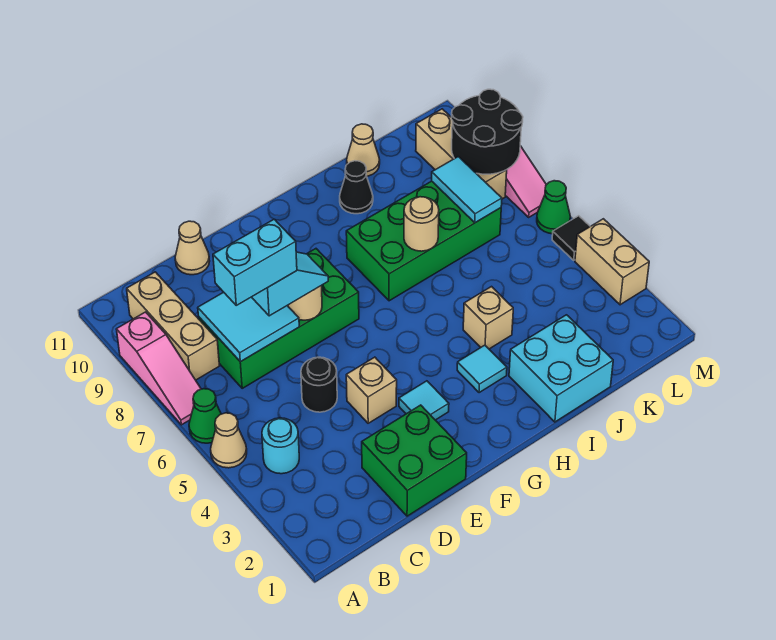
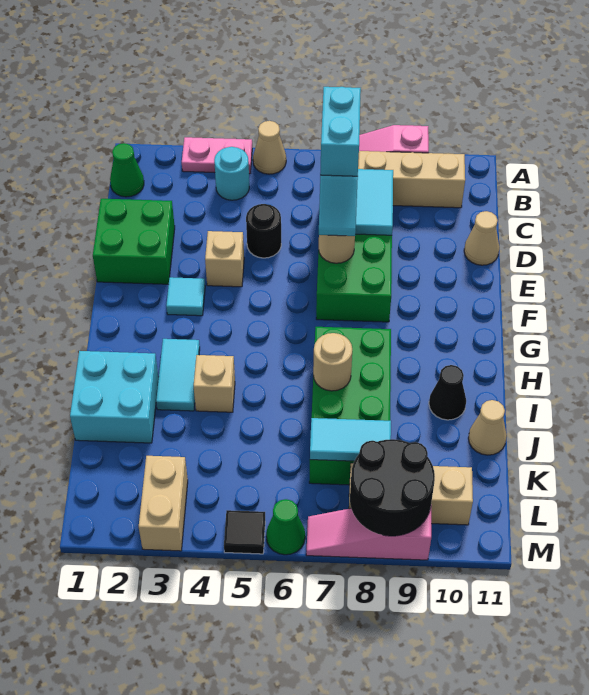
none -> pink plate A3:A4 level 1
green cone A6 level 1 -> green cone B1 level 1
cyan tile H3 level 1 -> cyan tile H3:I3 level 1
tan brick M3:M4 level 1 -> tan brick L3:M3 level 1

